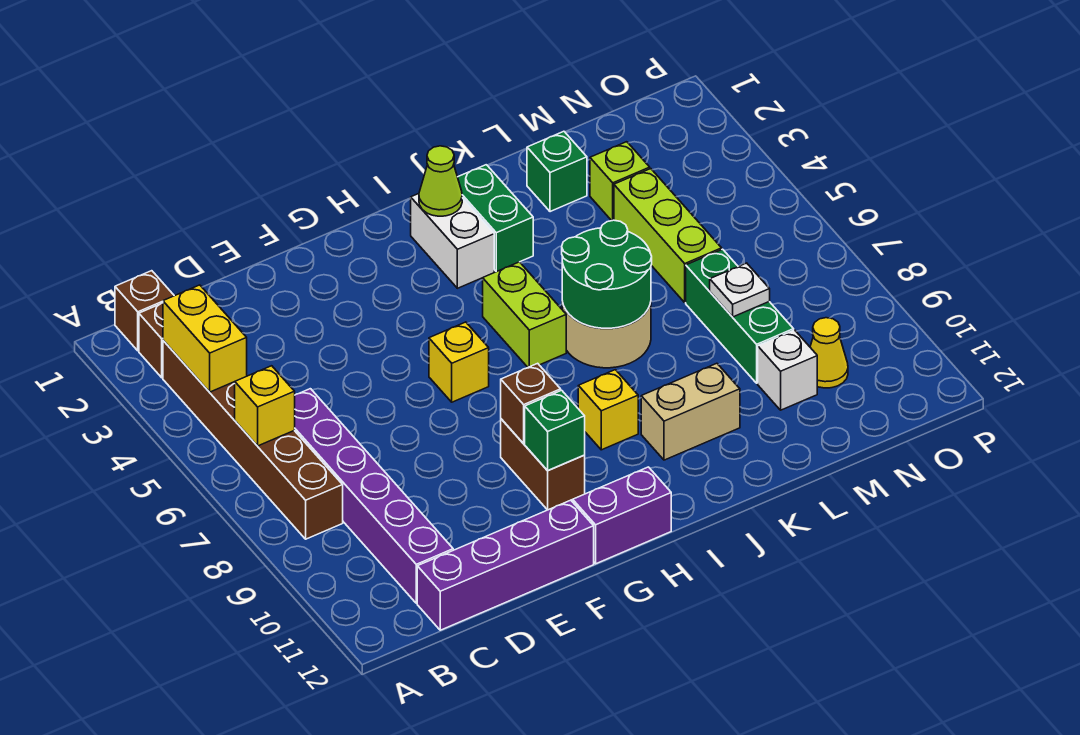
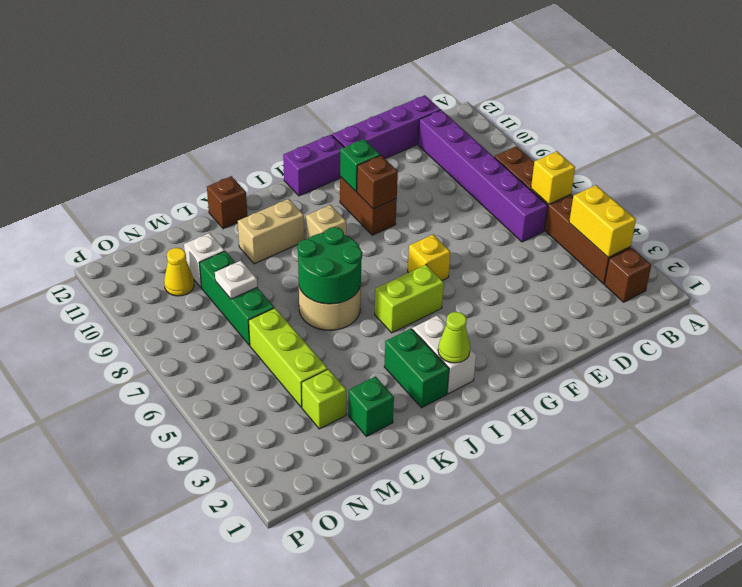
brown brick B1 level 1 -> brown brick K12 level 1
lime brick I5:I6 level 1 -> lime brick H5:I5 level 1
yellow brick I9 level 1 -> tan brick I9 level 1

